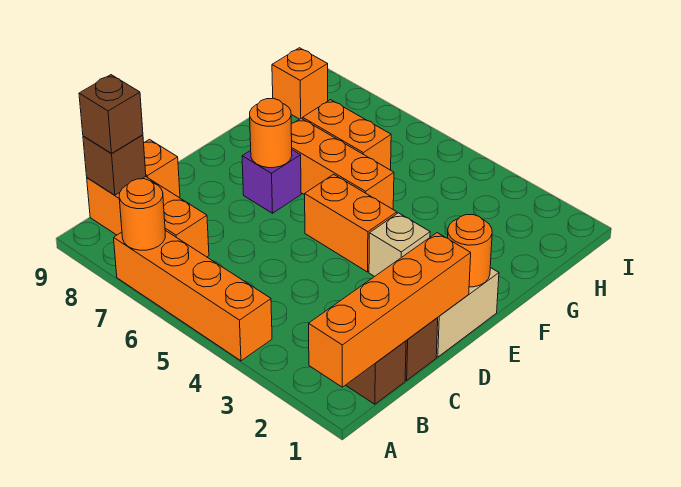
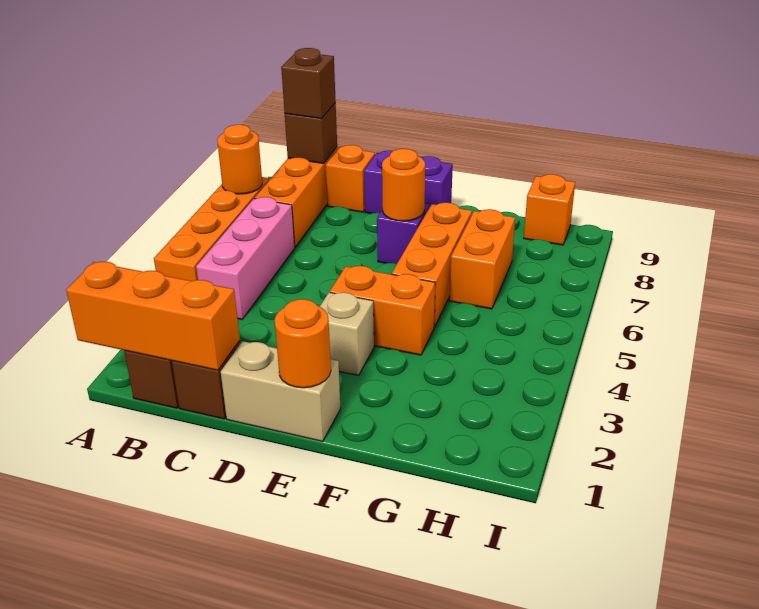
orange brick A1:D1 level 2 -> orange brick A1:C1 level 2
none -> pink brick B4:B6 level 1
none -> purple brick D9:E9 level 1
orange brick E4:E5 level 1 -> orange brick E4:F4 level 1

